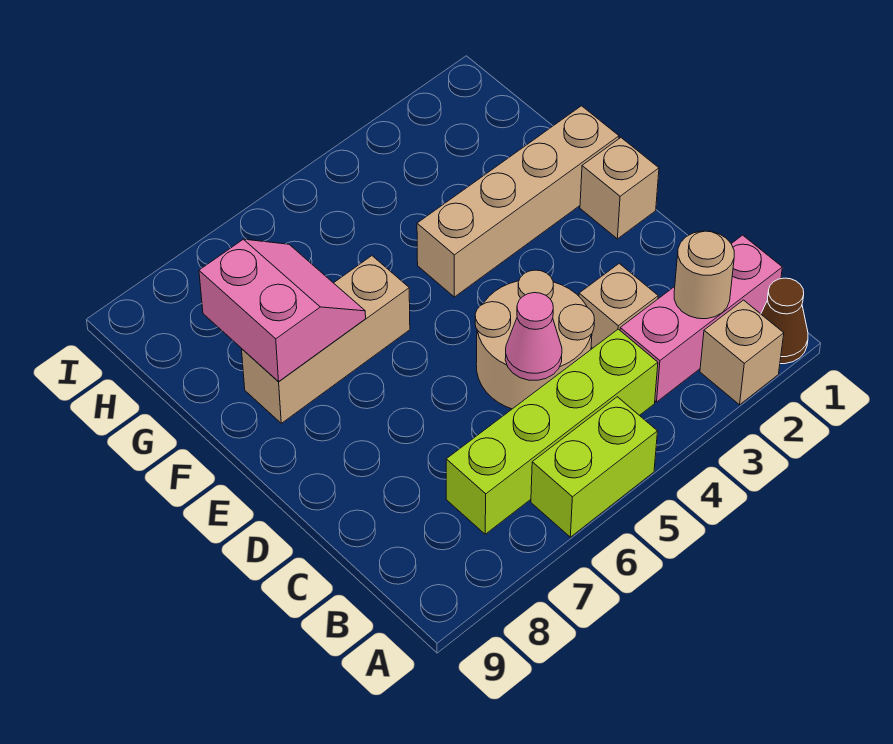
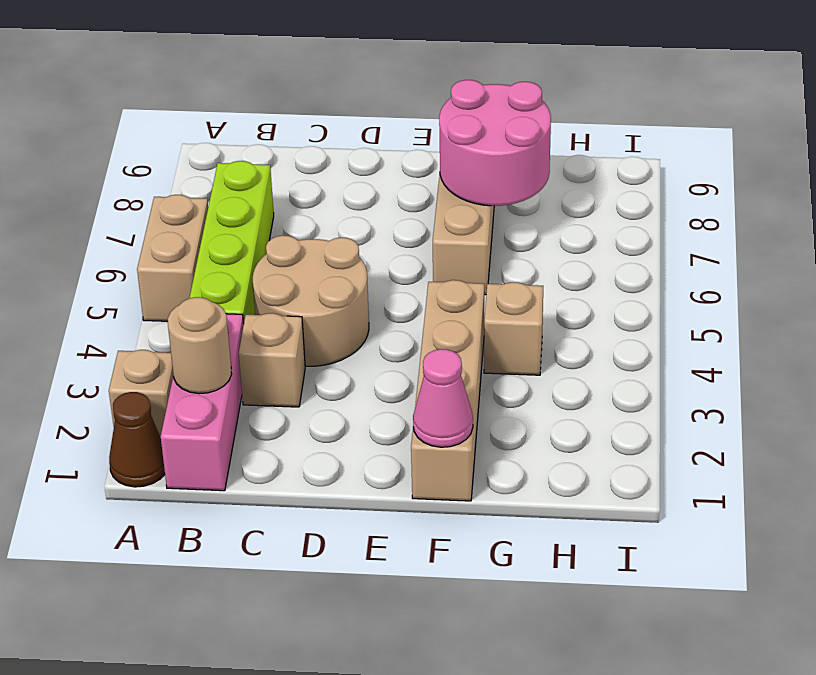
lime brick A5:A6 level 1 -> tan brick A5:A6 level 1
pink cone C5 level 2 -> pink cone F1 level 2
tan brick E1 level 1 -> tan brick G4 level 1
pink slope F7:G8 level 2 top 8 -> pink round brick F7:G8 level 2

